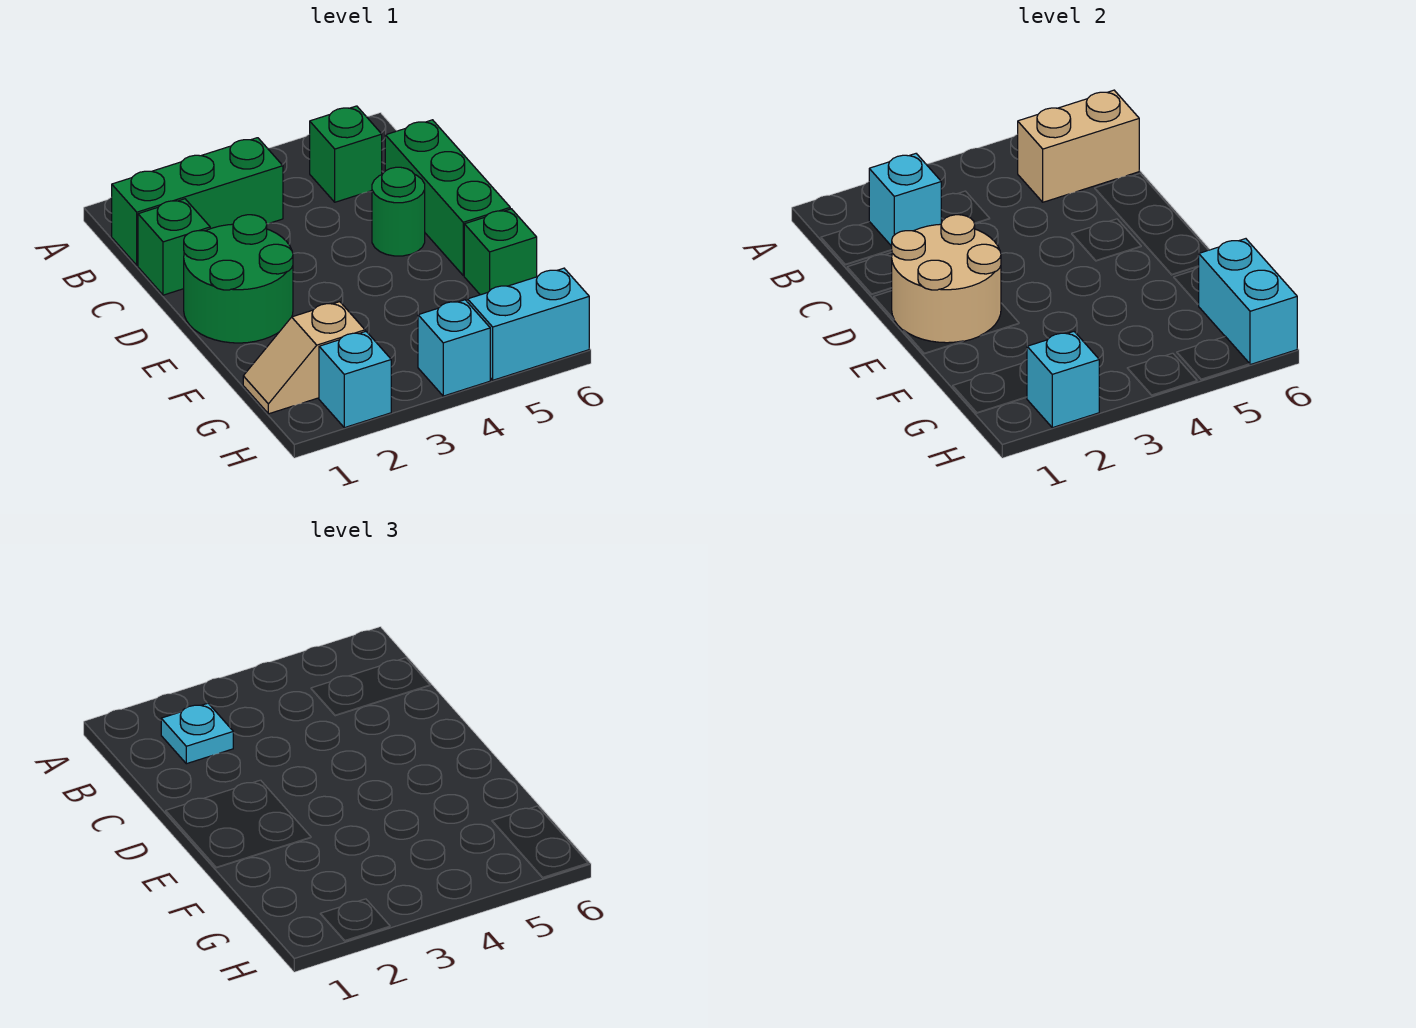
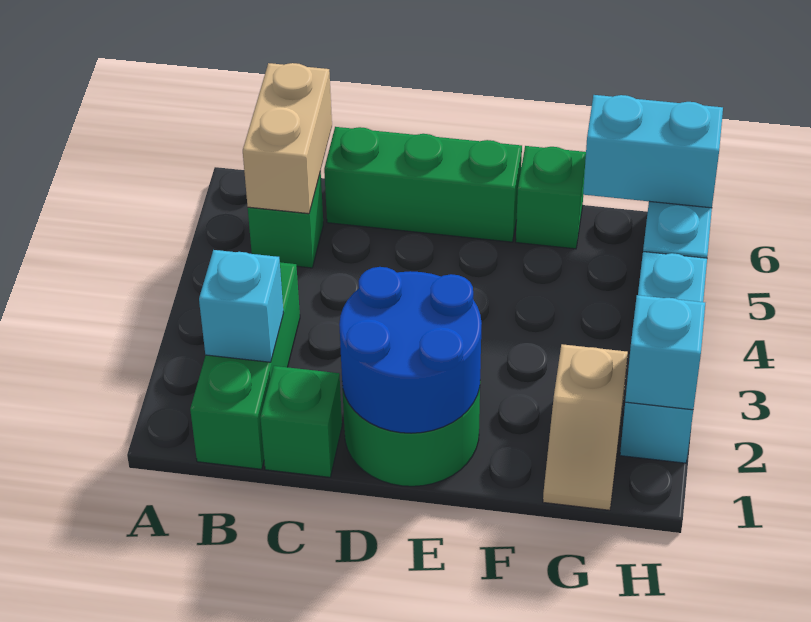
cyan plate B2 level 3 -> none
tan round brick D1:E2 level 2 -> blue round brick D1:E2 level 2
green round brick D5 level 1 -> none

